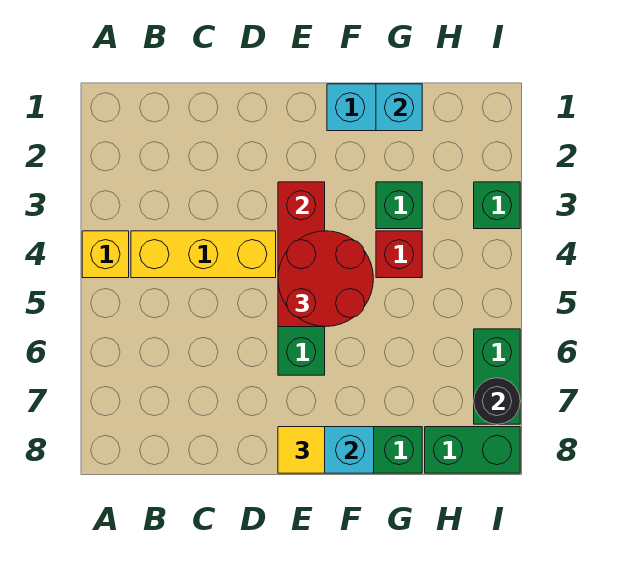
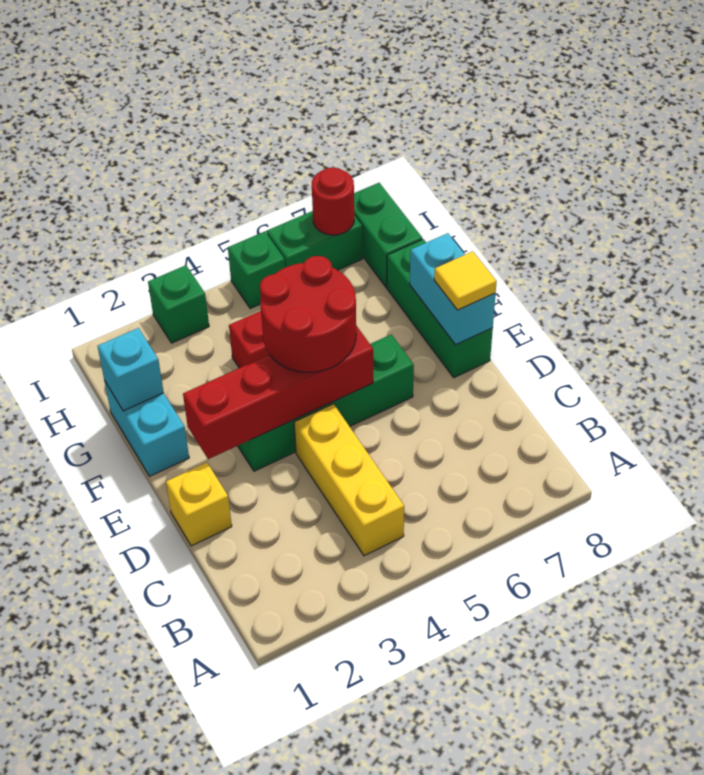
yellow brick A4 level 1 -> yellow brick D1 level 1
red brick E3:E5 level 2 -> red brick E2:E5 level 2
green brick G3 level 1 -> green brick I5 level 1
black round brick I7 level 2 -> red round brick I7 level 2

